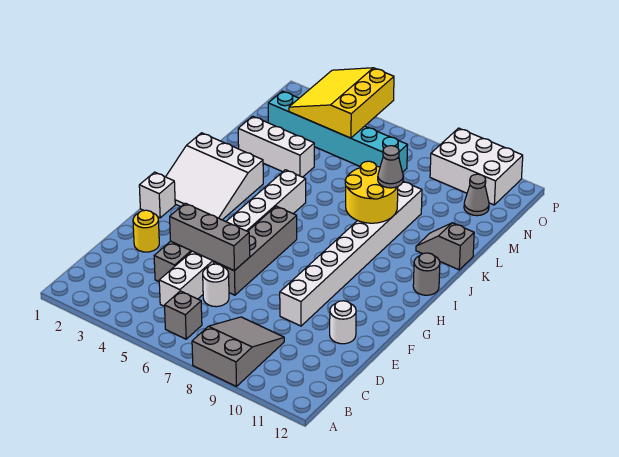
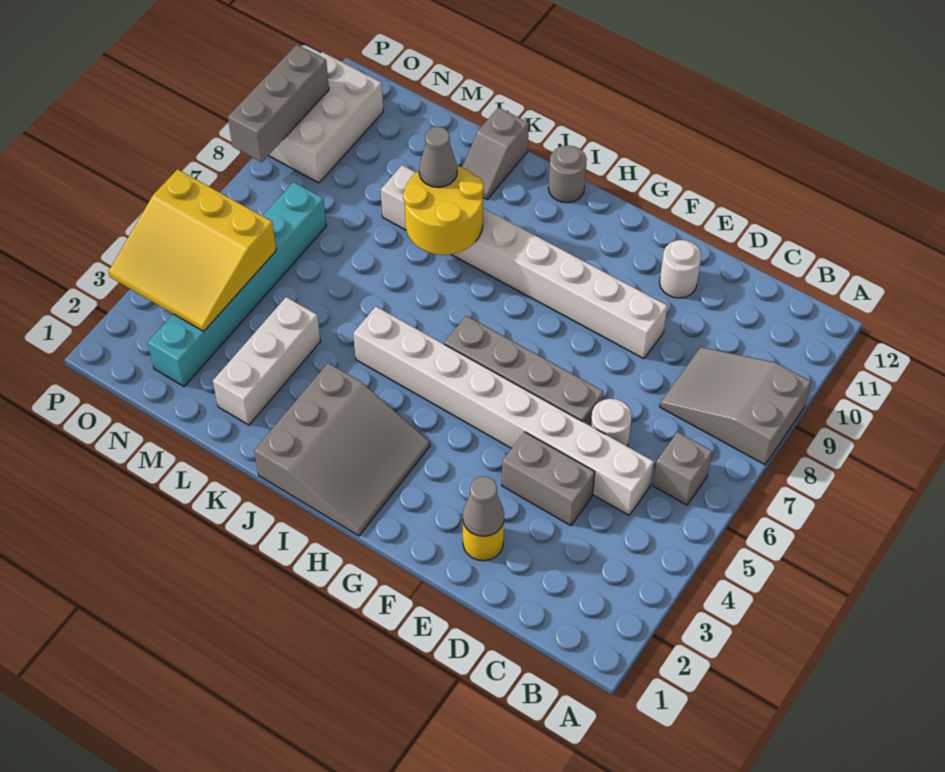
grey brick E4:E6 level 2 -> grey brick P8:P10 level 2
white brick G1 level 1 -> none
white slope H1:J3 level 1 top J -> grey slope H1:J3 level 1 top J
grey cone N11 level 1 -> grey cone E2 level 2

